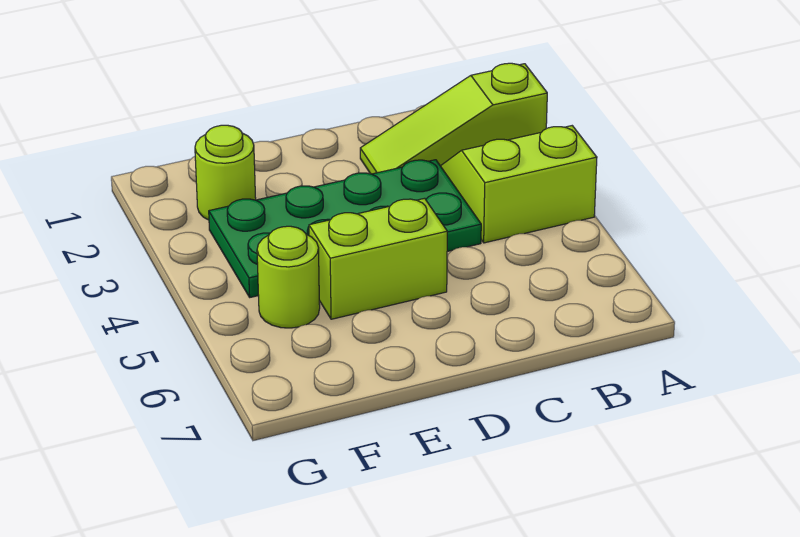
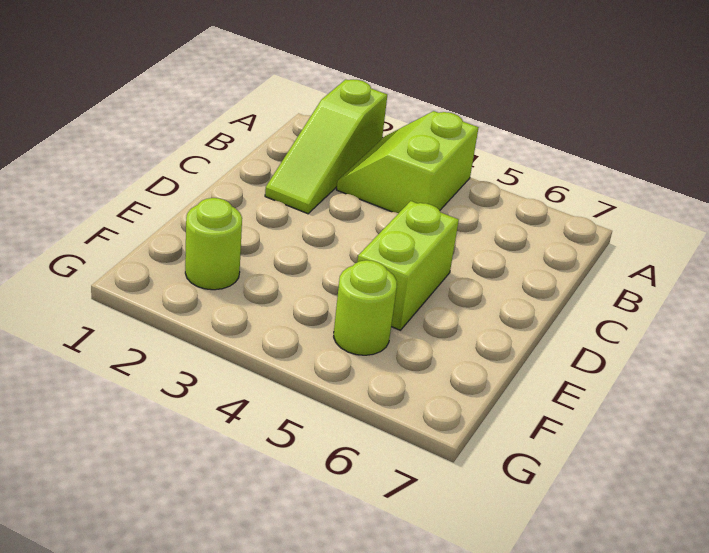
green plate C3:F4 level 1 -> none

